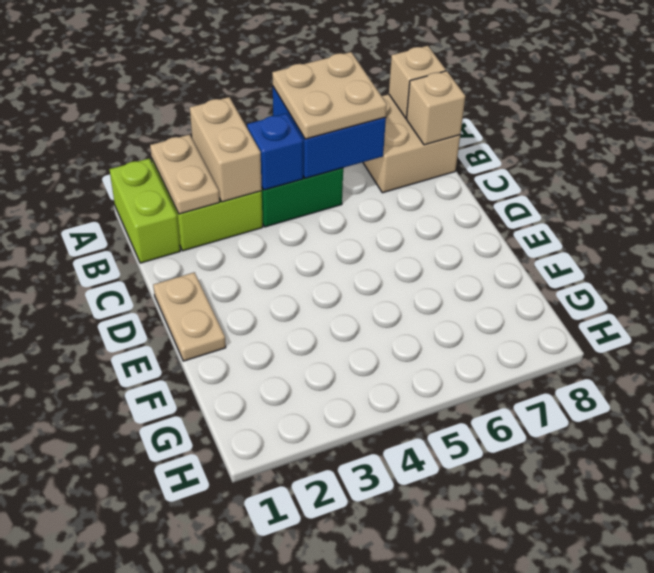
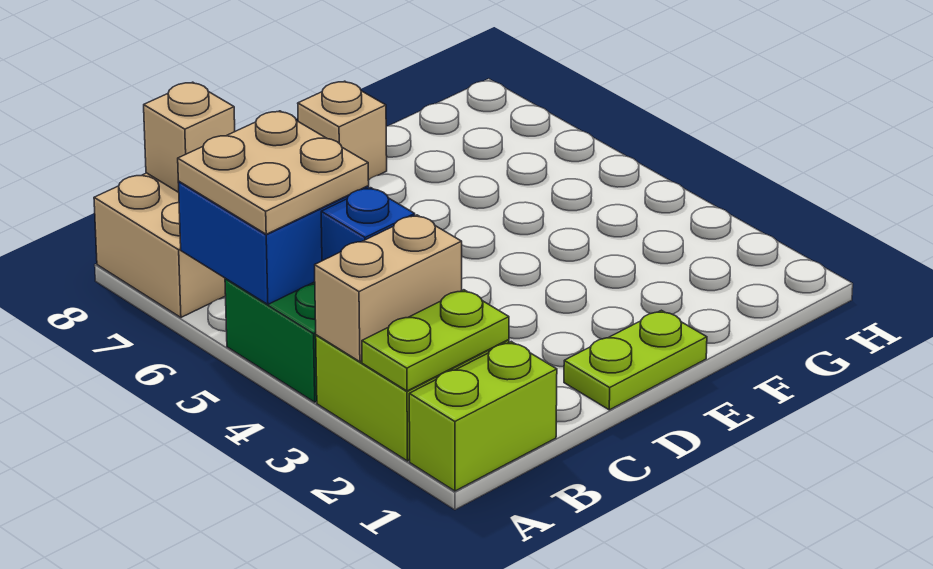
tan plate A2:B2 level 2 -> lime plate A2:B2 level 2
tan brick A8 level 2 -> tan brick E8 level 1
tan plate D1:E1 level 1 -> lime plate D1:E1 level 1

